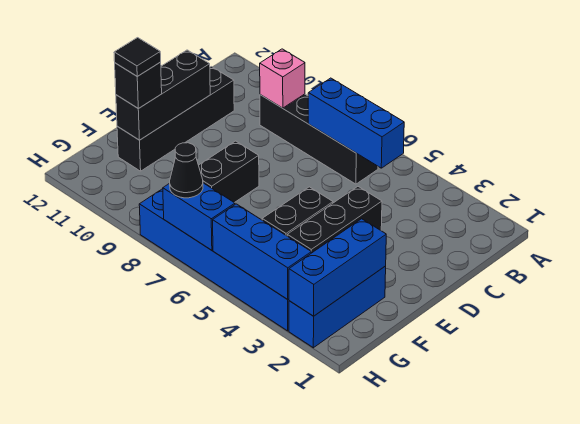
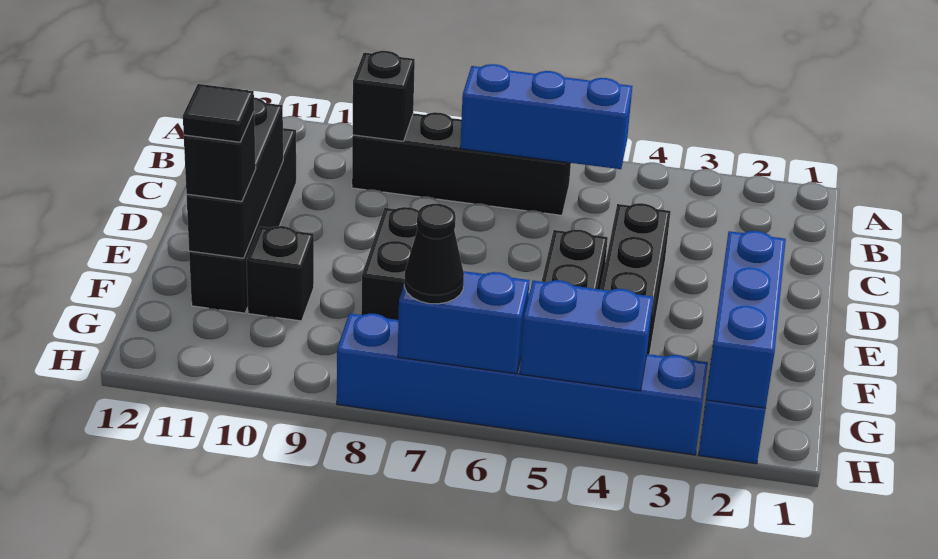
pink brick B9 level 2 -> black brick B9 level 2
none -> black brick F10 level 1
blue brick H3:H5 level 2 -> blue brick H4:H5 level 2

